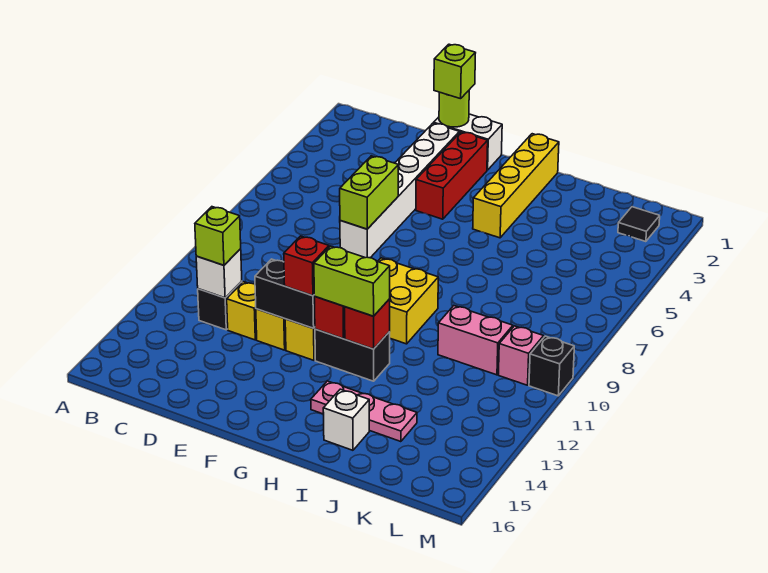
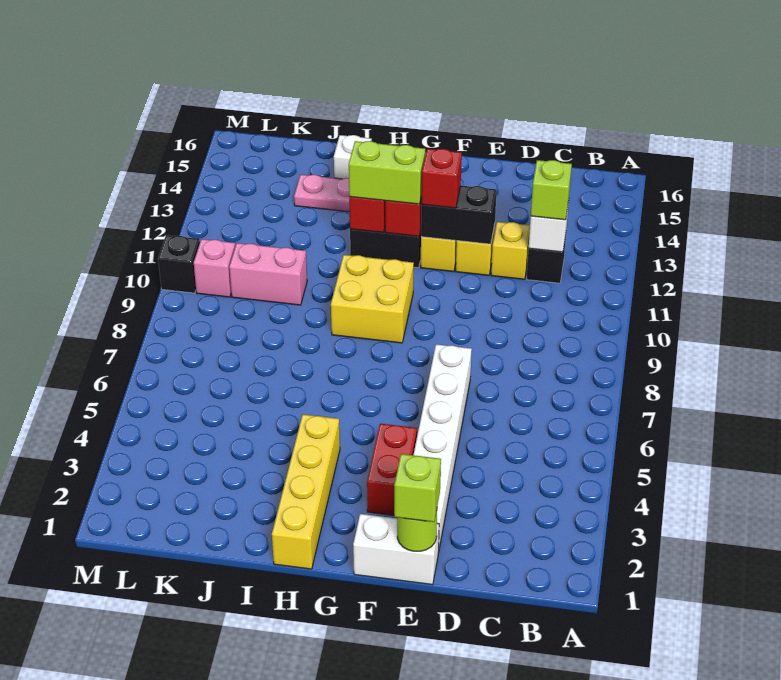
lime brick E6:E7 level 2 -> none
red brick F2:F4 level 1 -> red brick F3:F4 level 1
black tile L2 level 1 -> none

